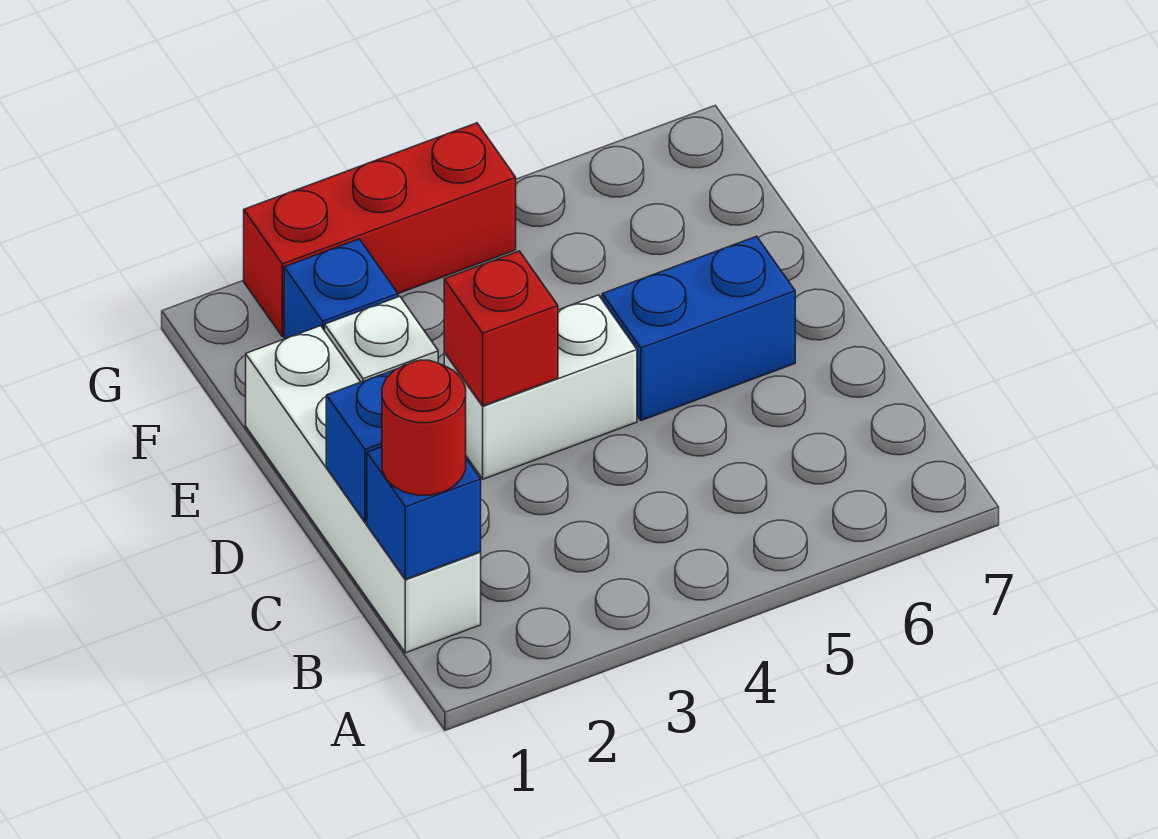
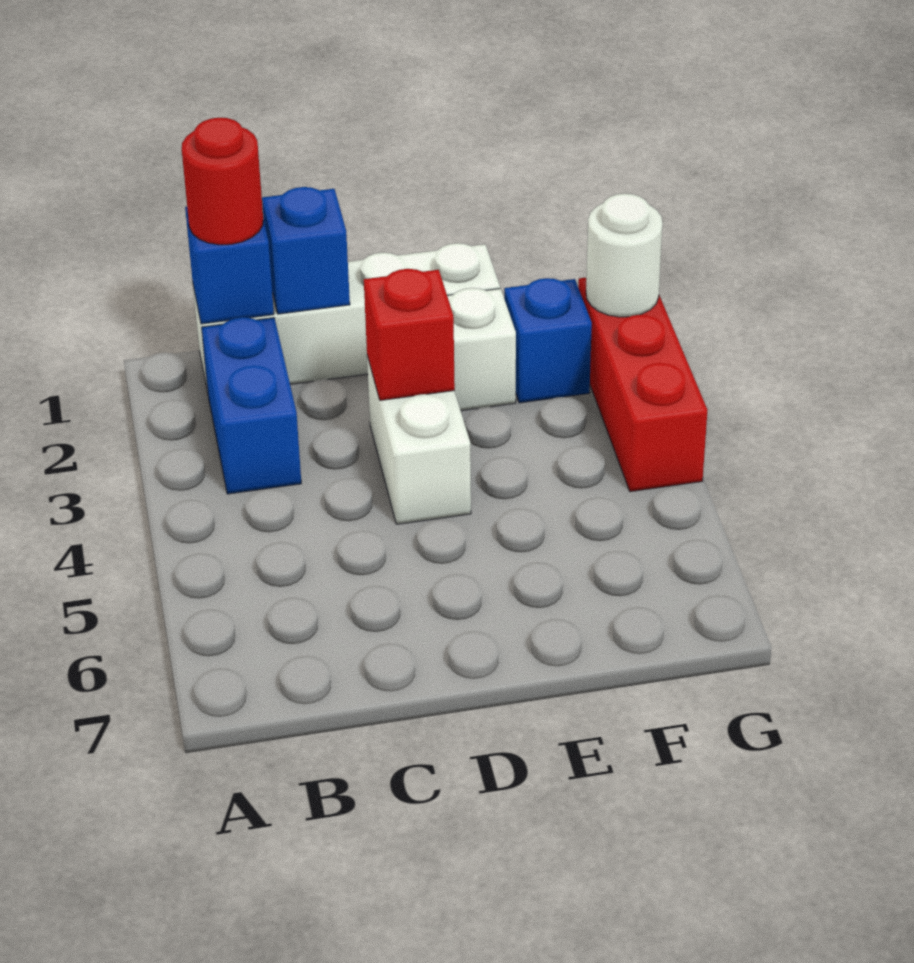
blue brick D5:D6 level 1 -> blue brick B2:B3 level 1
none -> white round brick G2 level 2

